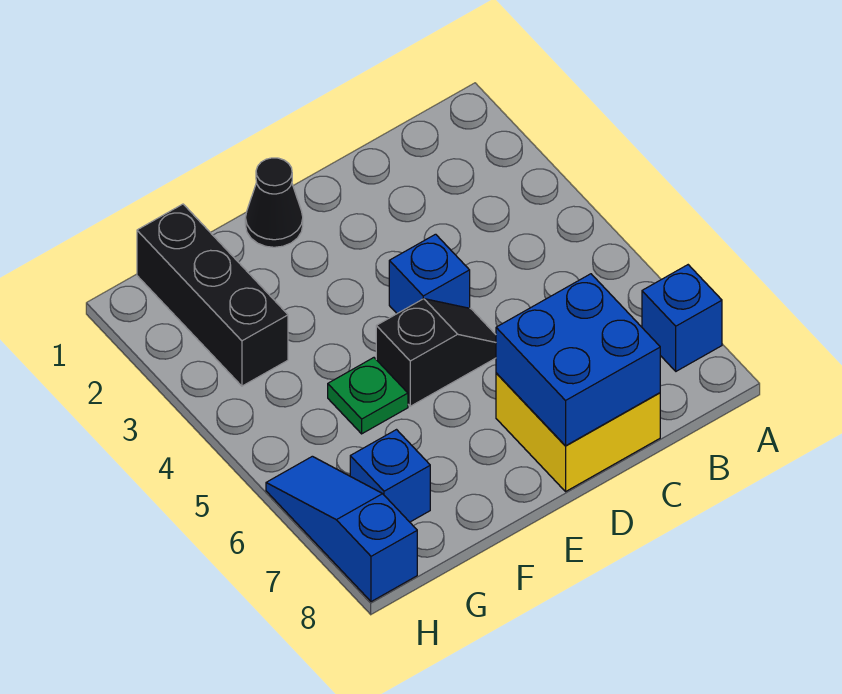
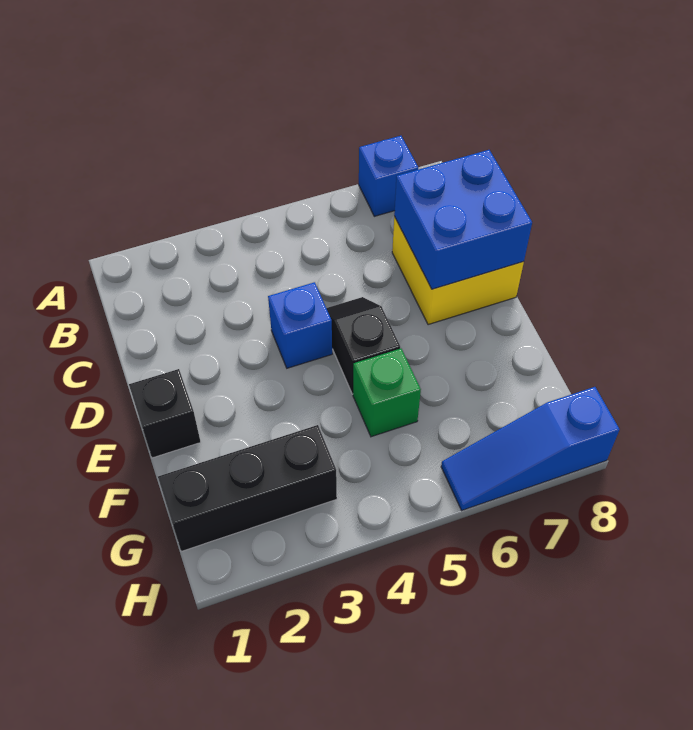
black cone E1 level 1 -> black brick E1 level 1
green plate F5 level 1 -> green brick F5 level 1
blue brick G7 level 1 -> none

